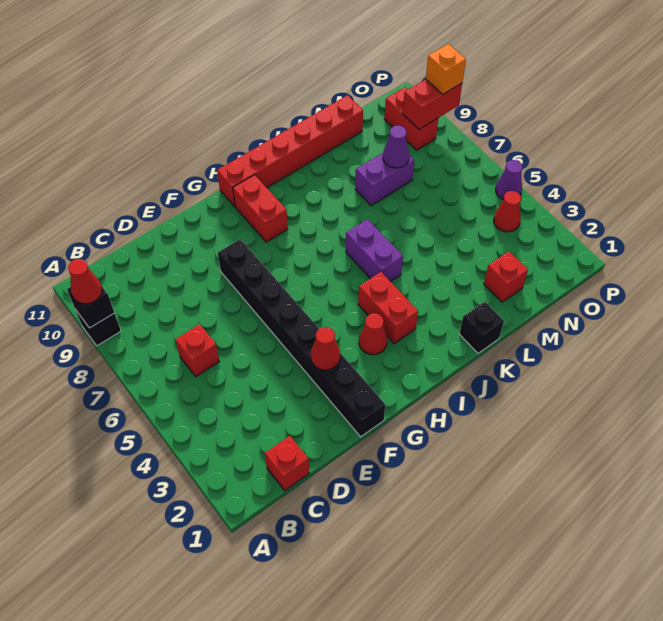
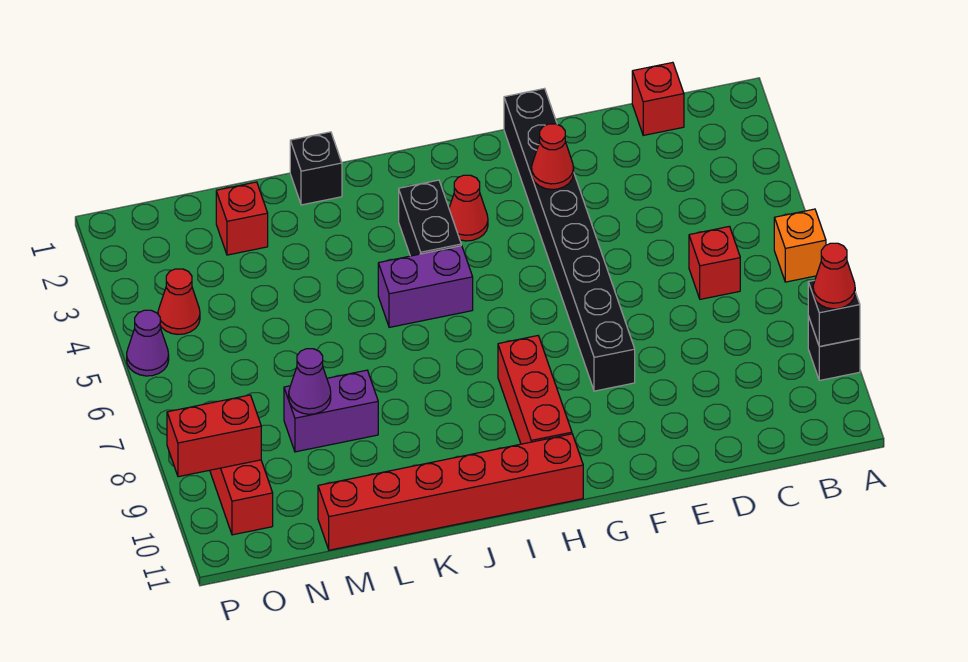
red brick H9:H10 level 1 -> red brick H8:H10 level 1
red brick I3:I4 level 1 -> black brick I3:I4 level 1
purple brick J5:J6 level 1 -> purple brick I5:J5 level 1
orange brick P9 level 3 -> orange brick A6 level 1

